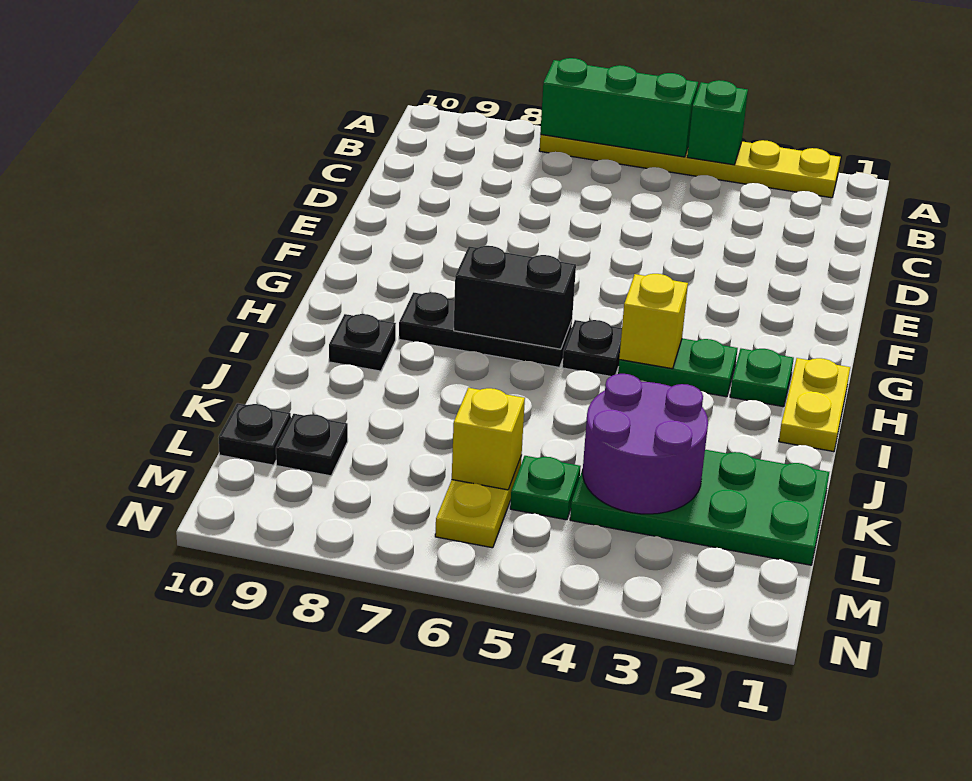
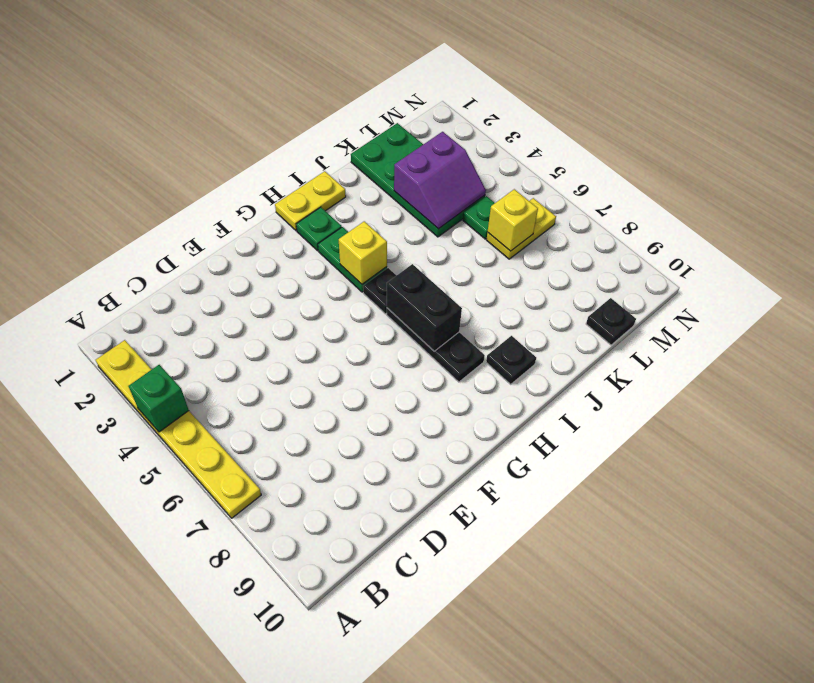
green brick A5:A7 level 2 -> none
purple round brick K3:L4 level 2 -> purple slope K3:L4 level 2 top 3
black plate L9 level 1 -> none

